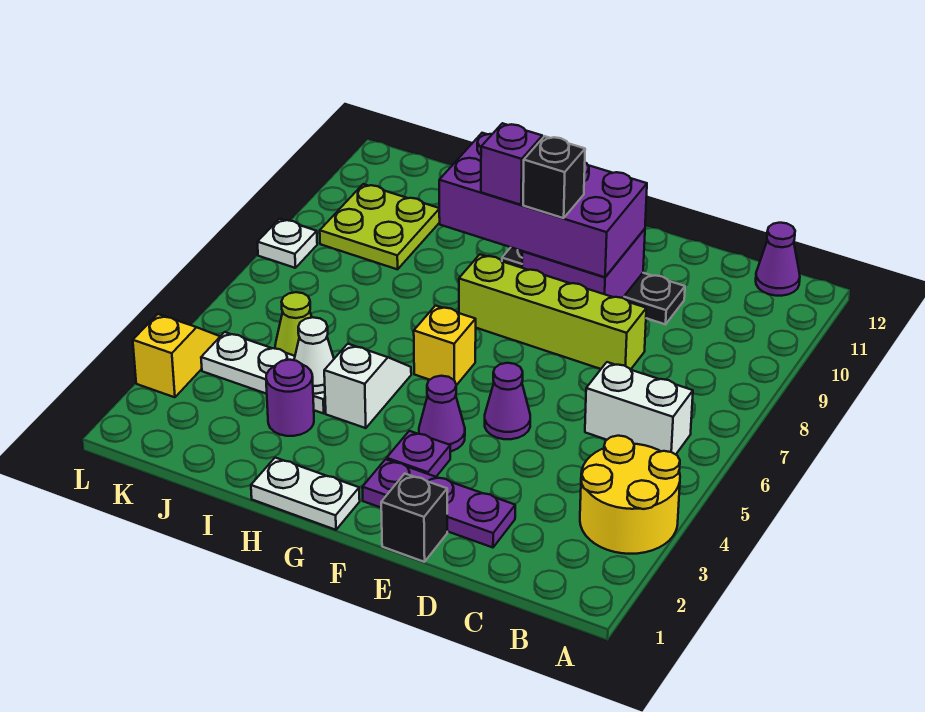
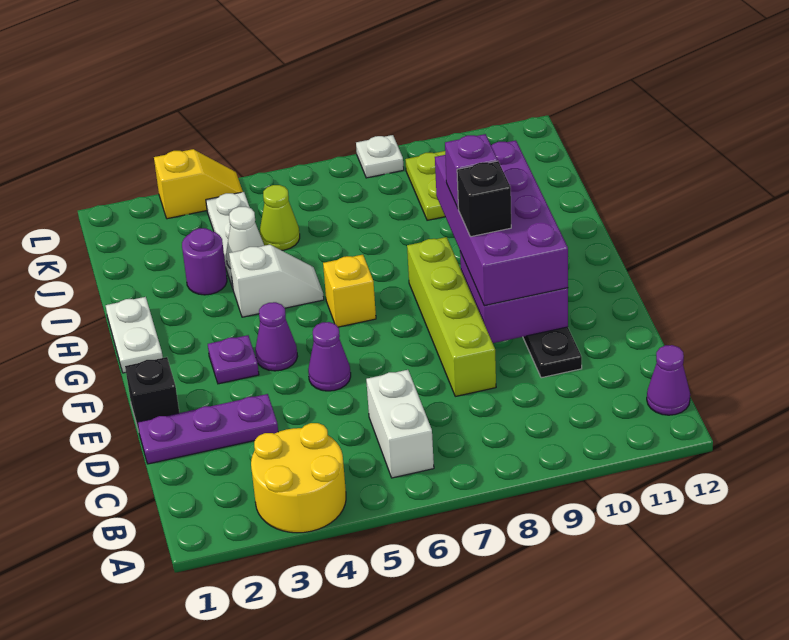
purple plate D2:F2 level 1 -> purple plate D1:D3 level 1

